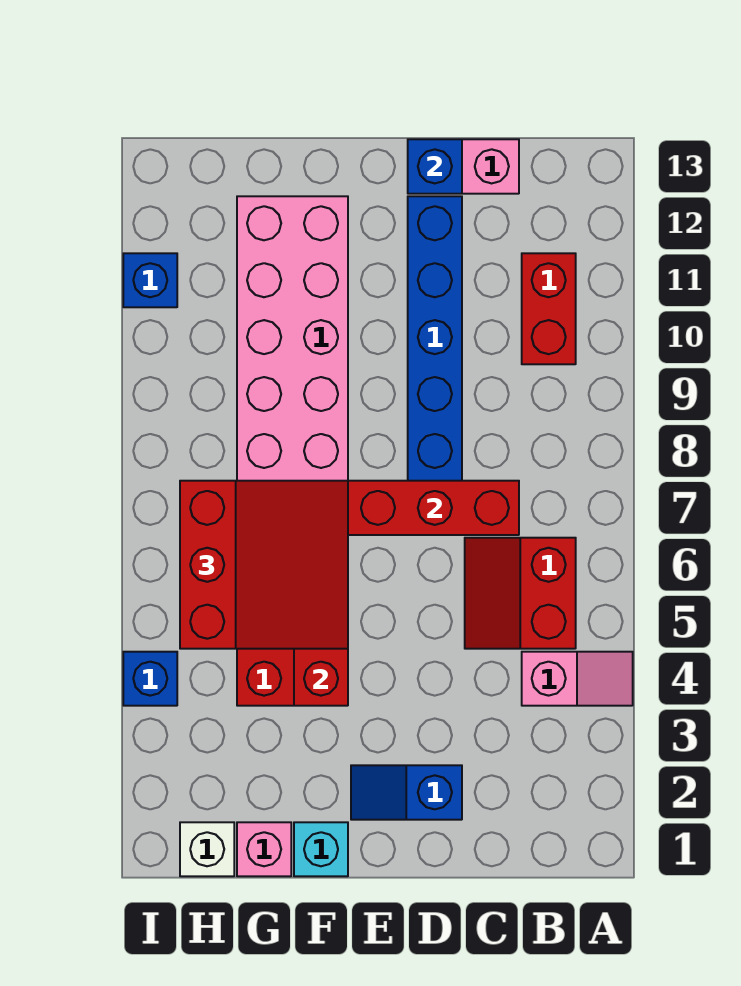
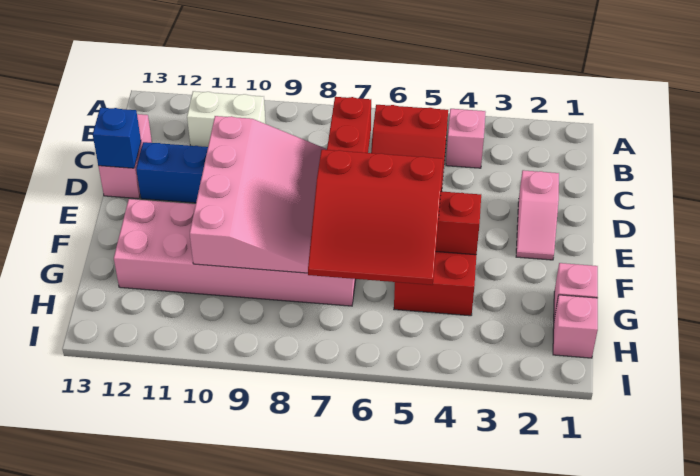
red brick B10:B11 level 1 -> white brick B10:B11 level 1
blue slope D2:E2 level 1 top D -> pink slope D2:E2 level 1 top D
none -> pink slope D8:G10 level 2 top 10
cyan brick F1 level 1 -> none
red slope F5:H7 level 3 top H -> red slope F5:H7 level 3 top F
white brick H1 level 1 -> pink brick H1 level 1
blue brick I4 level 1 -> none
blue brick I11 level 1 -> none

